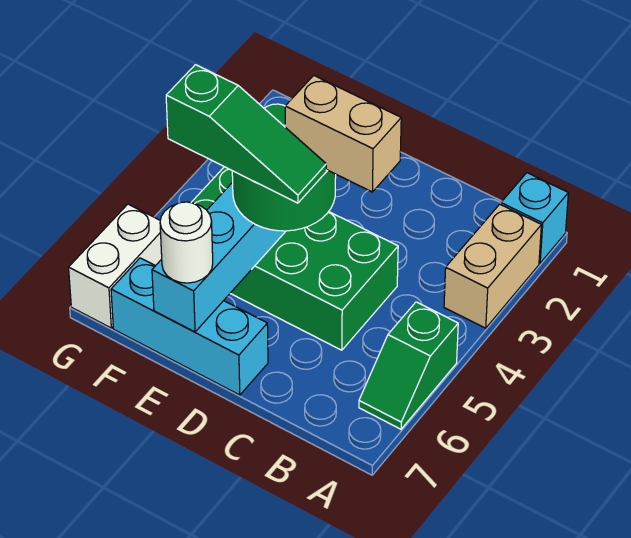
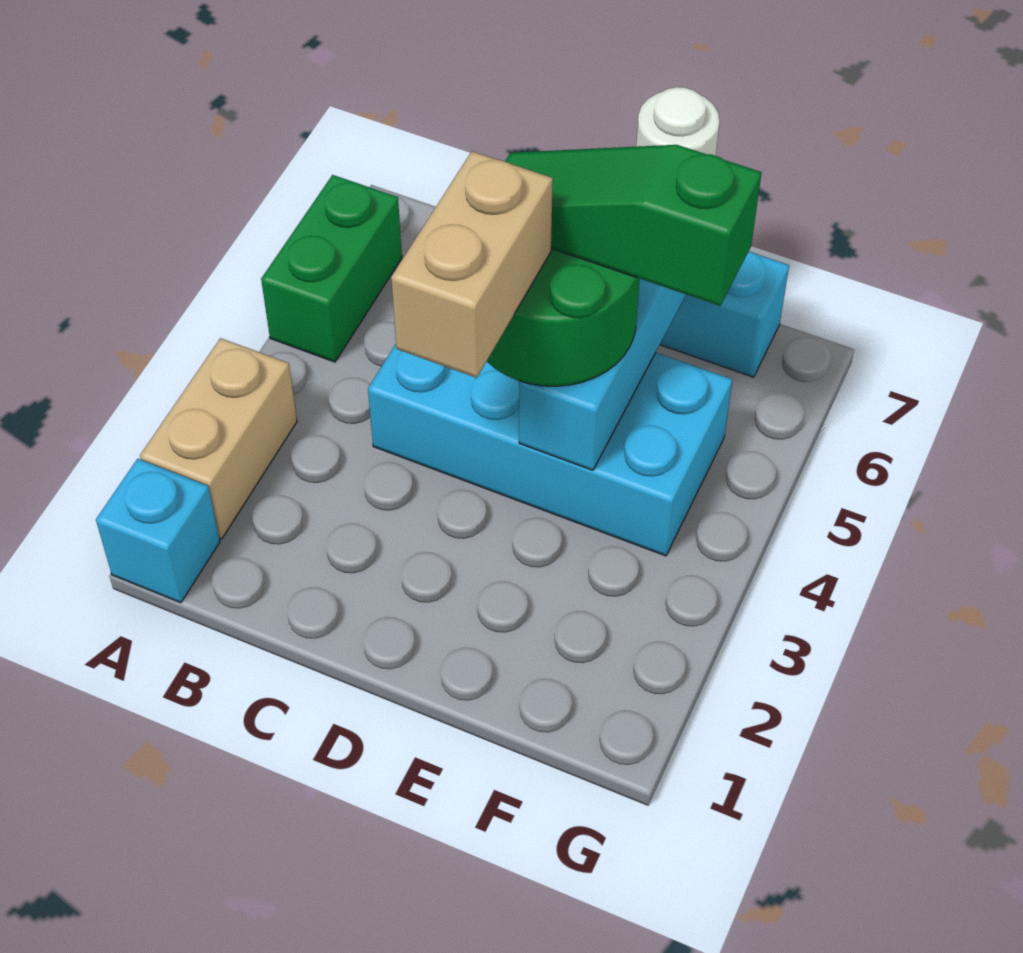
green slope A5:A6 level 1 top 5 -> green brick A5:A6 level 1
green brick C4:F5 level 1 -> cyan brick C4:F5 level 1
tan brick C4:D4 level 4 -> tan brick D3:D4 level 4
white brick G6:G7 level 1 -> none

